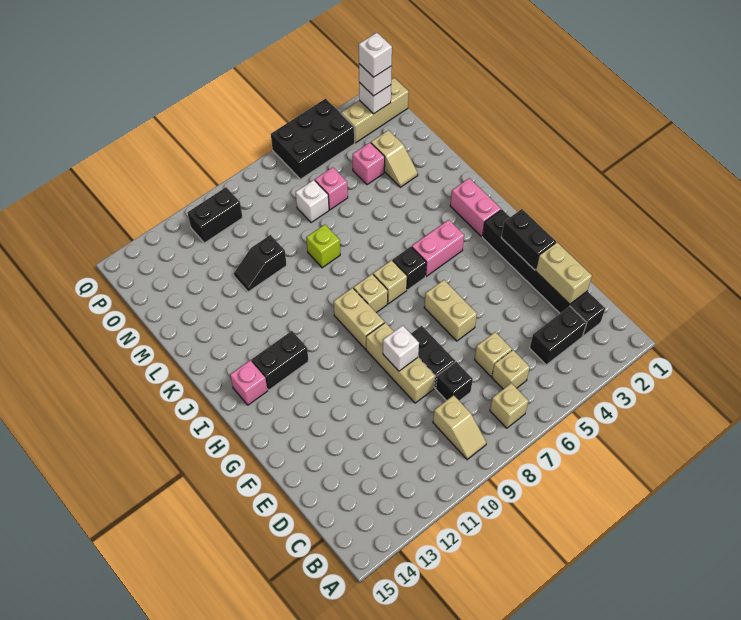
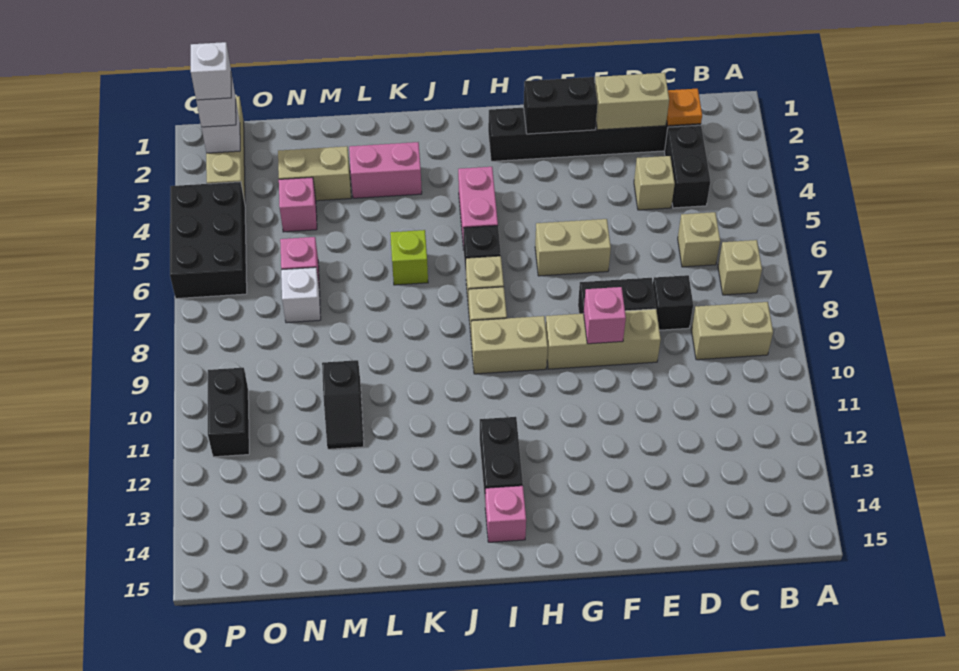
tan slope B9:C9 level 1 top C -> tan brick B9:C9 level 1
none -> orange plate C2 level 2
tan brick D6 level 1 -> tan brick D4 level 1
white brick F9 level 2 -> pink brick F9 level 2
pink brick I2:J2 level 1 -> pink brick K3:L3 level 1
lime brick L8 level 1 -> lime brick K6 level 1
tan slope M3:N3 level 1 top N -> tan brick M3:N3 level 1

